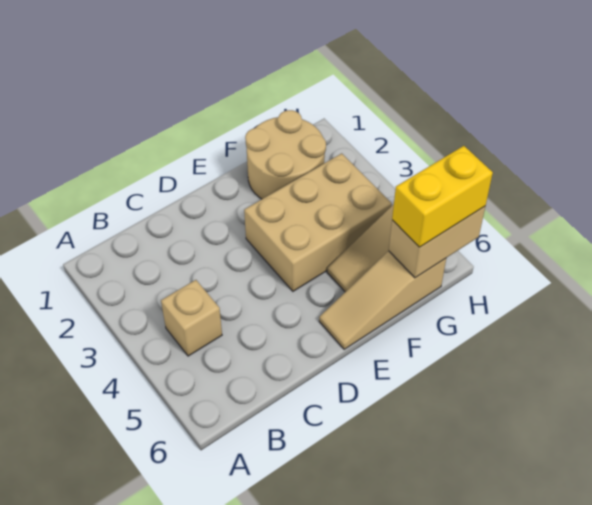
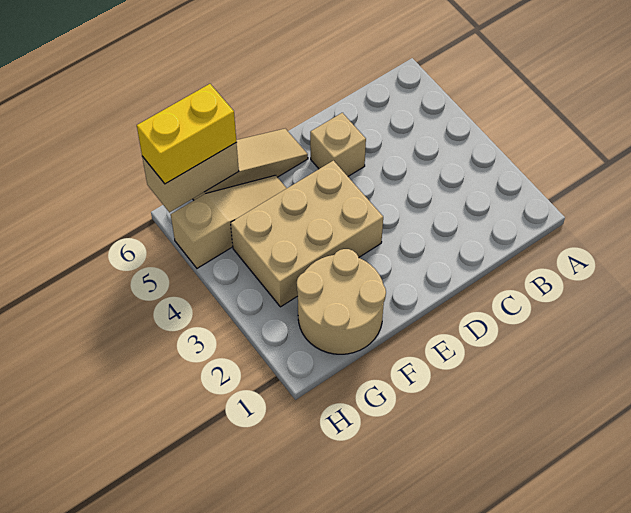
tan brick B4 level 1 -> tan brick D5 level 1

